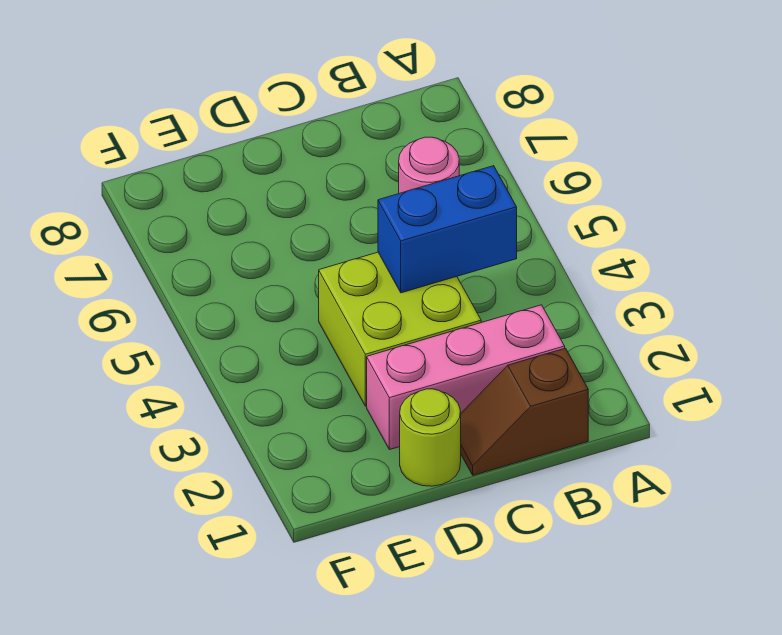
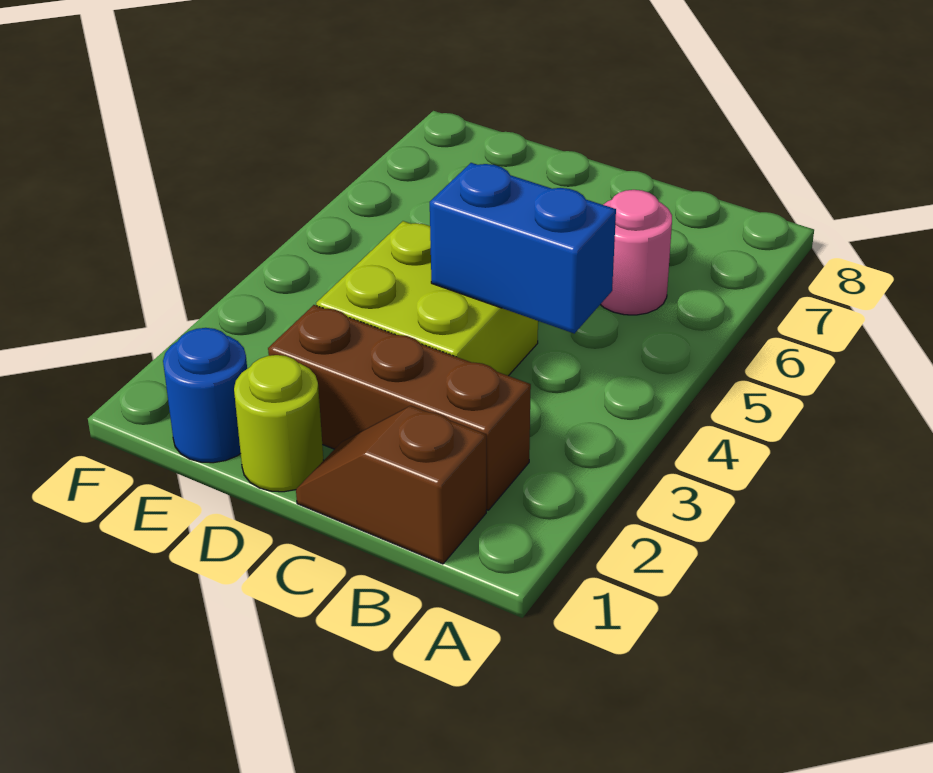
pink brick B2:D2 level 1 -> brown brick B2:D2 level 1
none -> blue round brick E1 level 1

